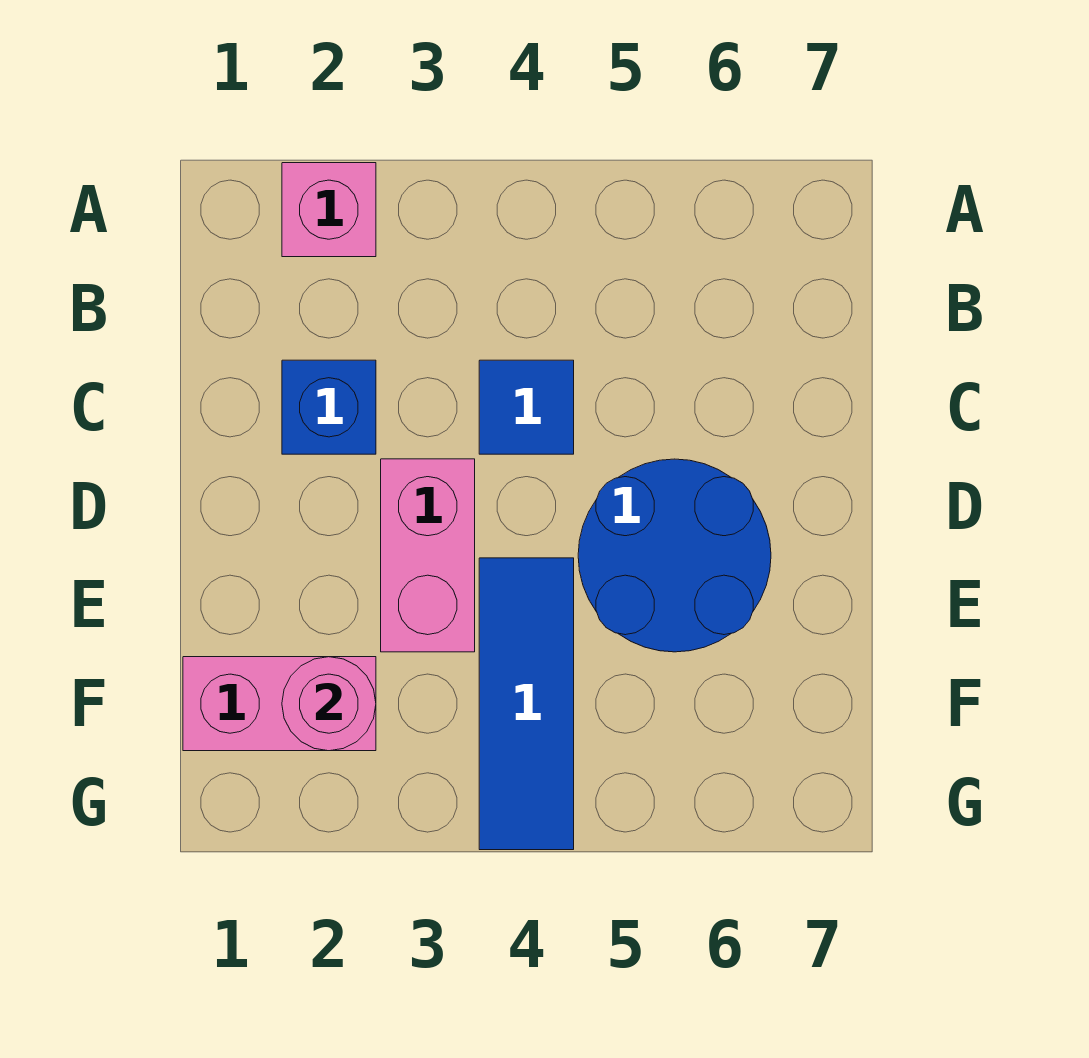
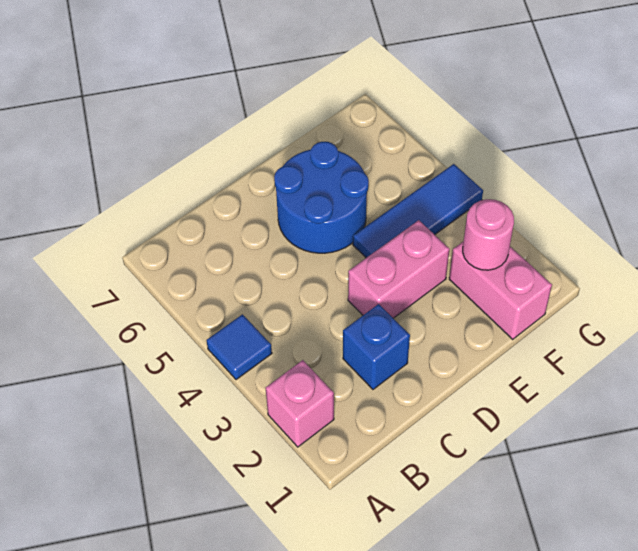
blue tile C4 level 1 -> blue tile A4 level 1

